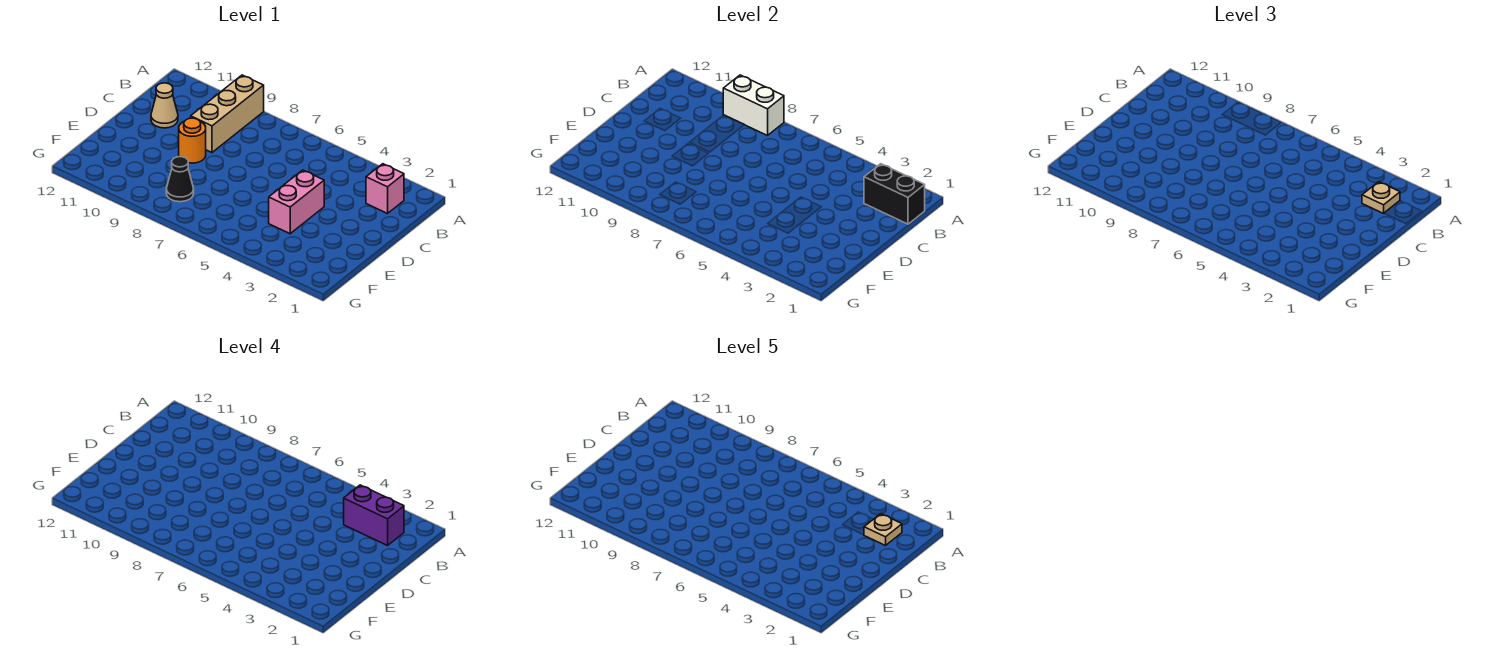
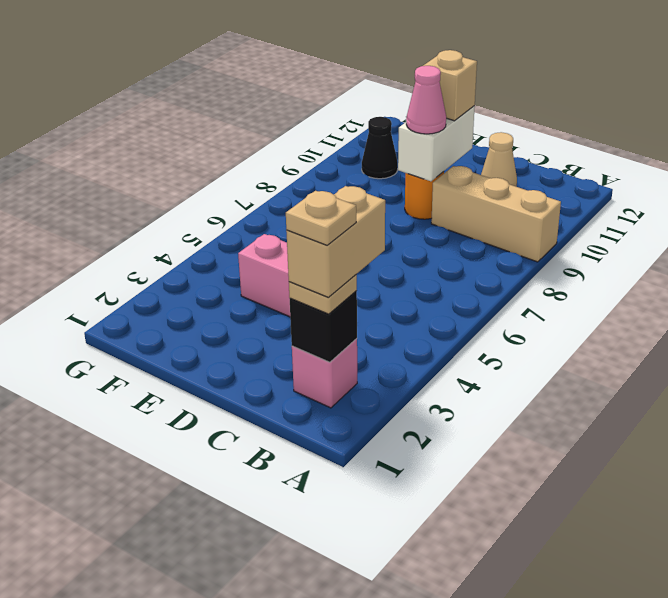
white brick A8:A9 level 2 -> white brick D9:D10 level 2
black brick B1:B2 level 2 -> black brick B2 level 2
purple brick B2:B3 level 4 -> tan brick B2:B3 level 4
none -> pink cone D9 level 3
none -> tan brick D10 level 3
black cone F8 level 1 -> black cone F10 level 1

